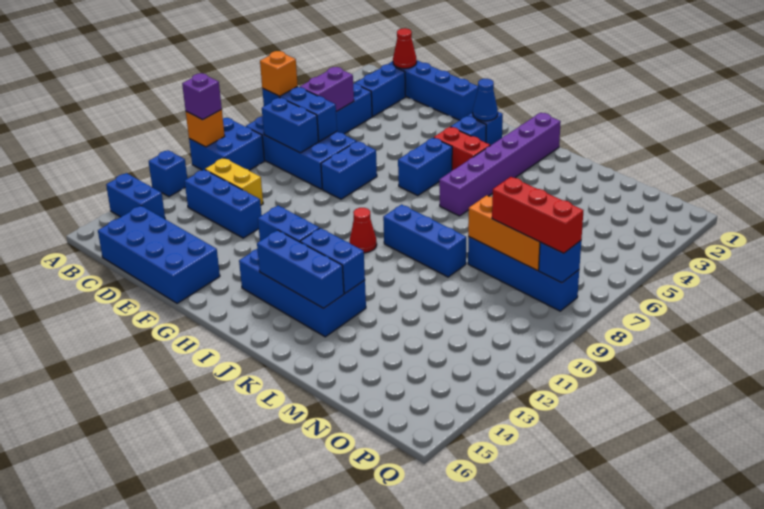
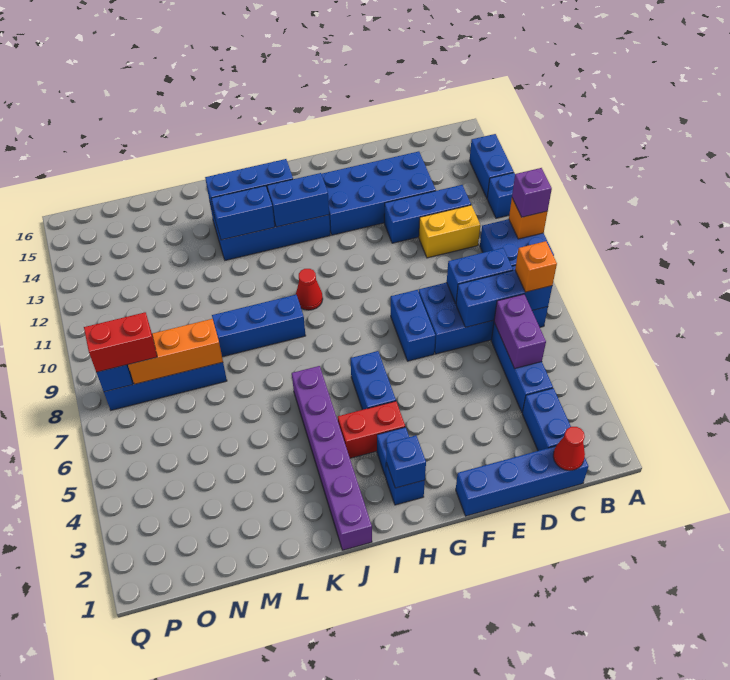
blue brick A14:B14 level 1 -> blue brick A13:A14 level 1
blue brick C15:F16 level 1 -> blue brick D13:G14 level 1
blue cone H2 level 2 -> blue brick H2 level 2
red brick N8:P8 level 3 -> red brick O8:P8 level 3

